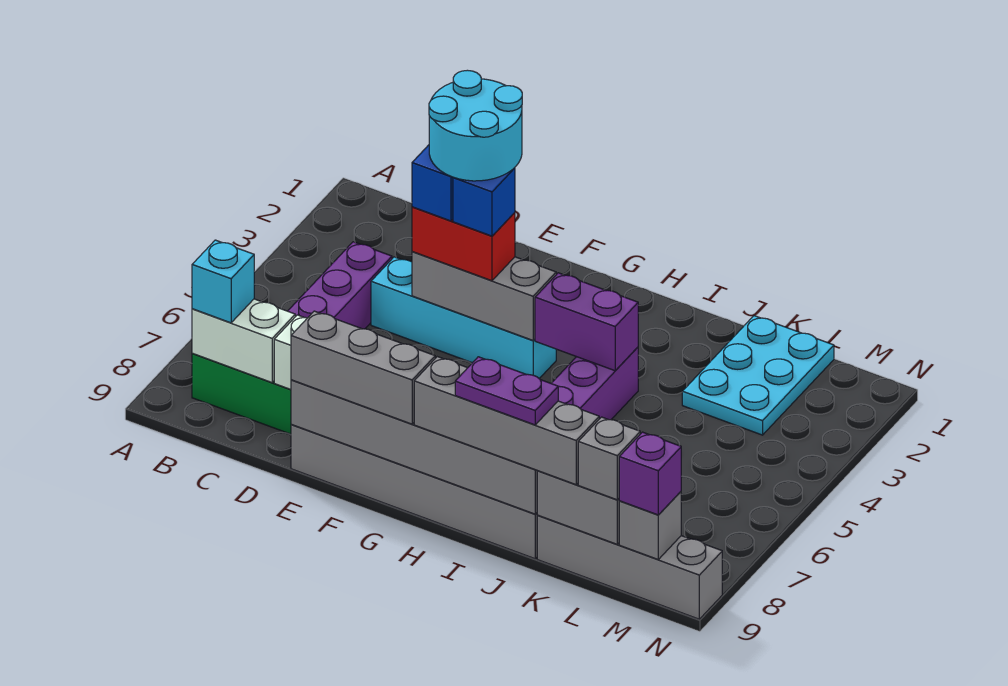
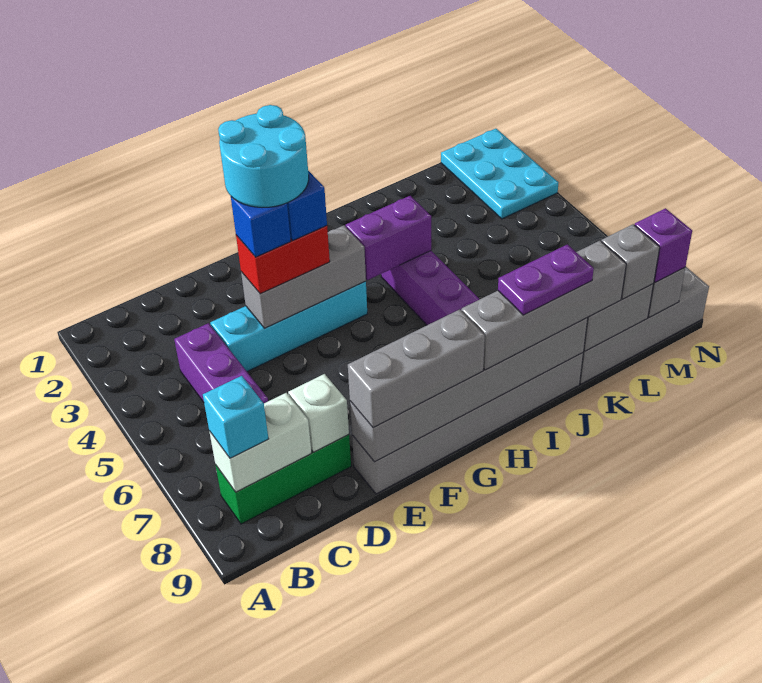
cyan plate K1:L3 level 1 -> cyan plate M1:N3 level 1

